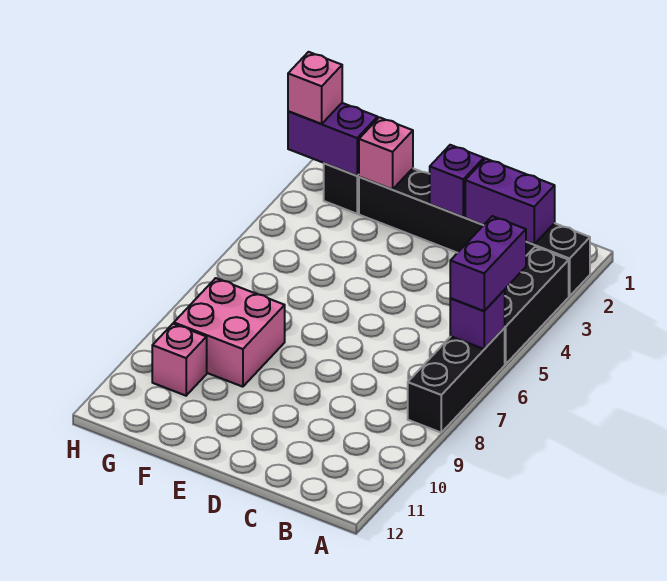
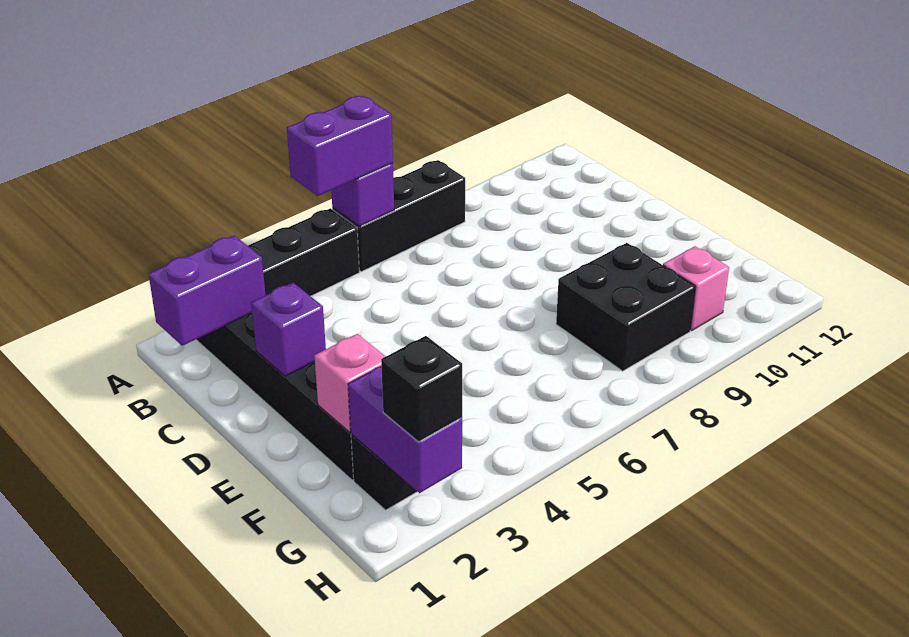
purple brick B2:C2 level 2 -> purple brick B1:B2 level 2
pink brick F8:G9 level 1 -> black brick F8:G9 level 1
pink brick H2 level 3 -> black brick H2 level 3

